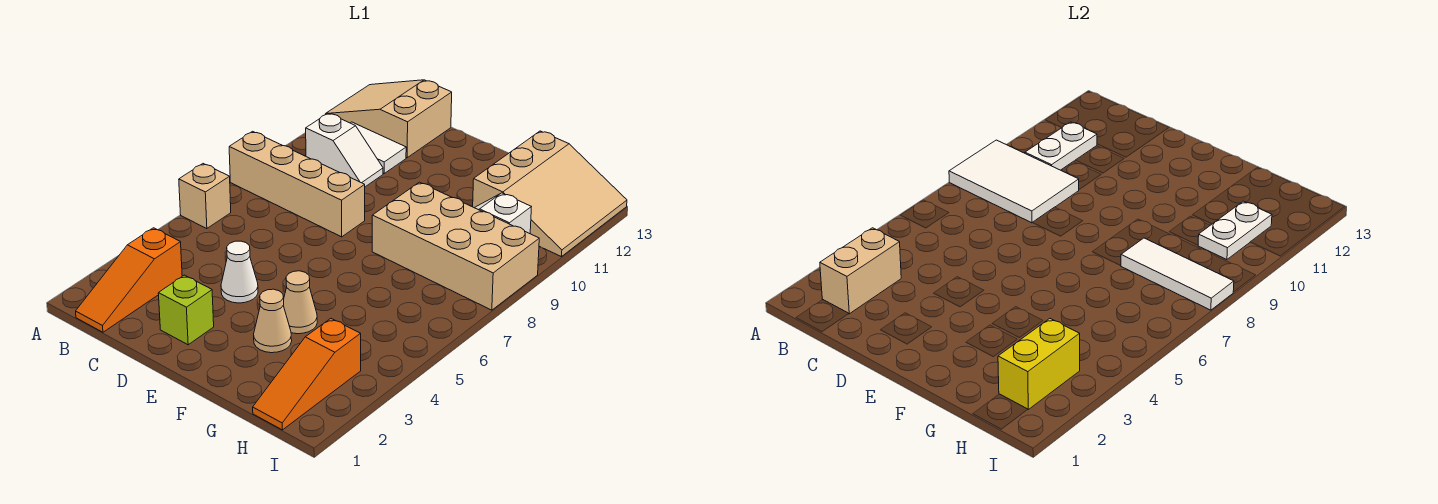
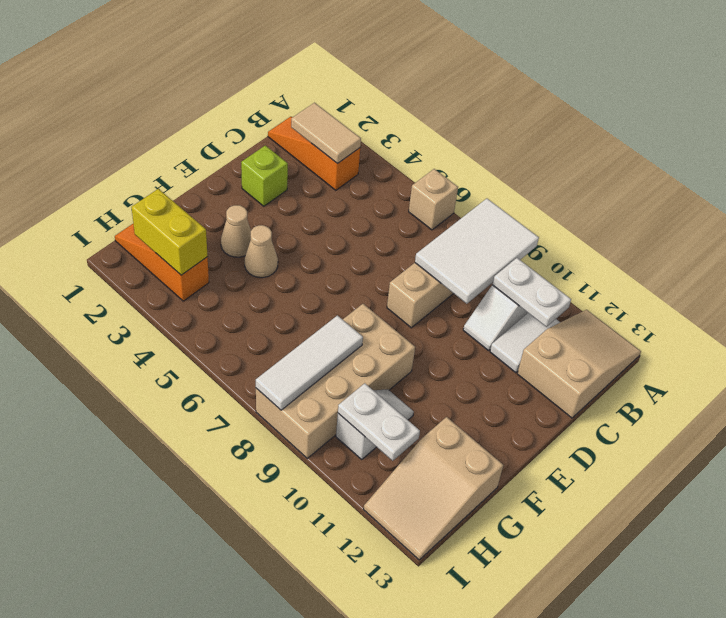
tan brick B2:B3 level 2 -> tan tile B2:B3 level 2
white cone D4 level 1 -> none
tan slope G11:I13 level 1 top G -> tan slope G12:I13 level 1 top G

